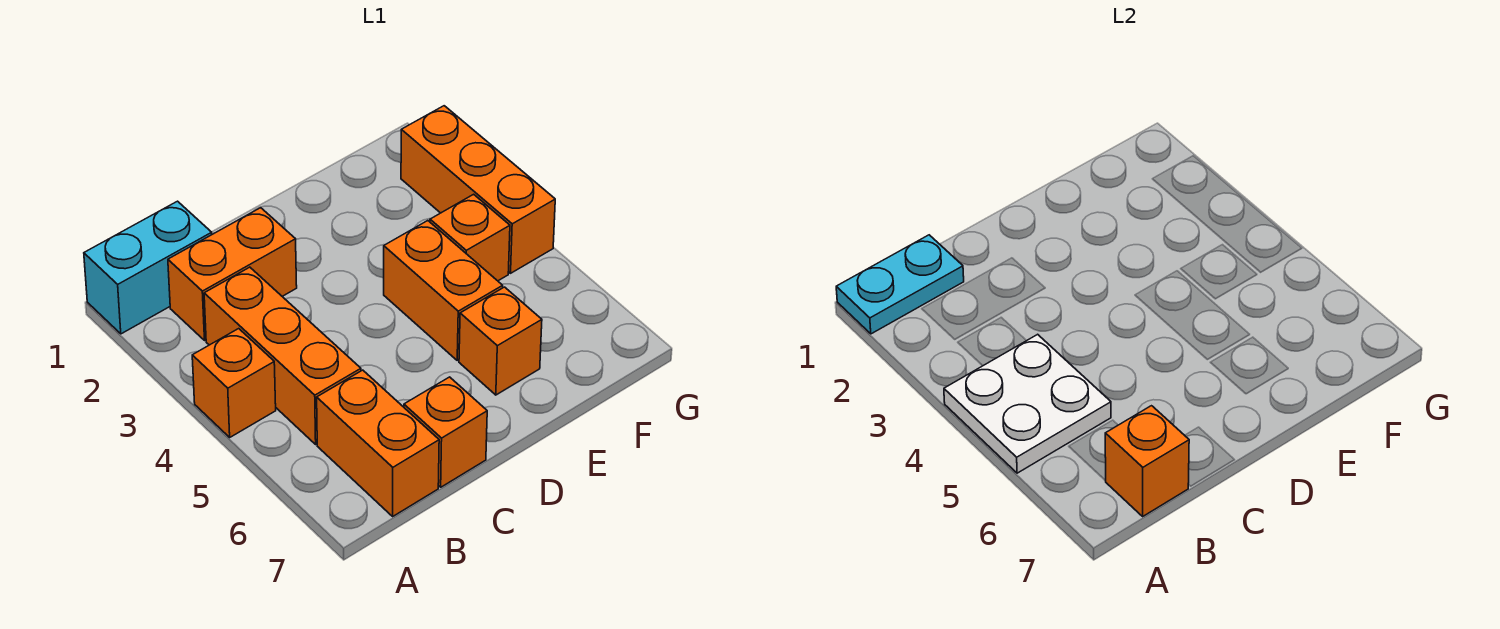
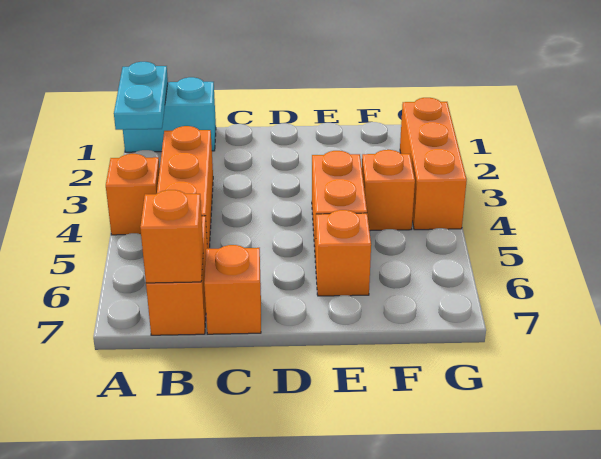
cyan plate A1:B1 level 2 -> cyan plate A1:A2 level 2
white plate A4:B5 level 2 -> none
orange brick B2:C2 level 1 -> none

